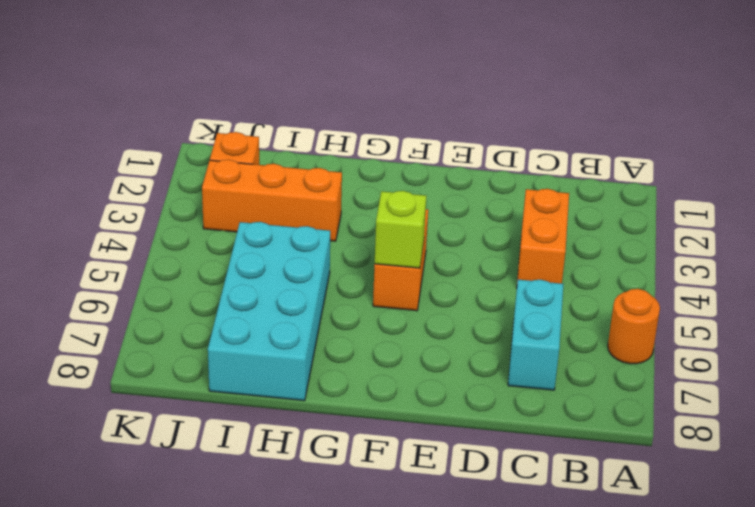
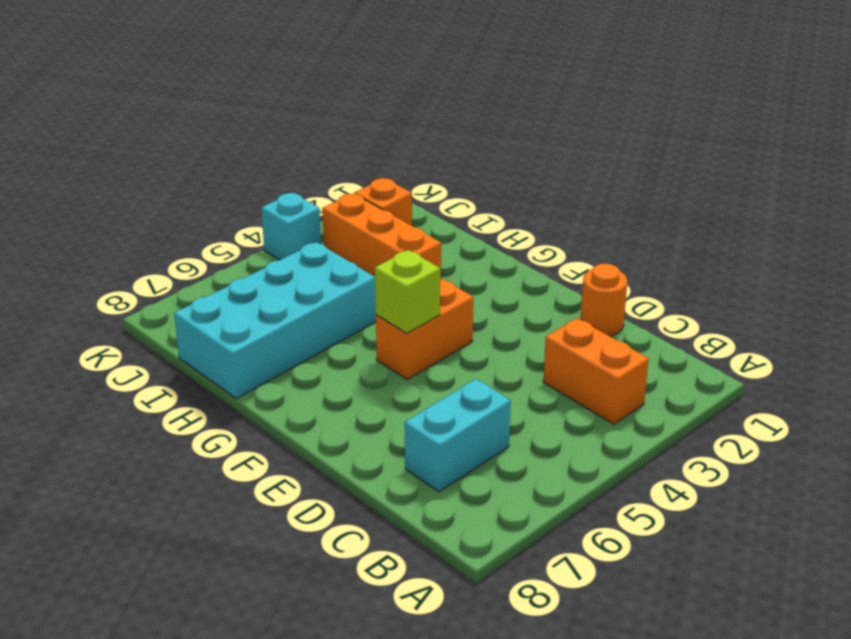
orange round brick A6 level 1 -> orange round brick D1 level 1
orange brick C3:C4 level 1 -> orange brick B3:C3 level 1
none -> cyan brick K4 level 1

